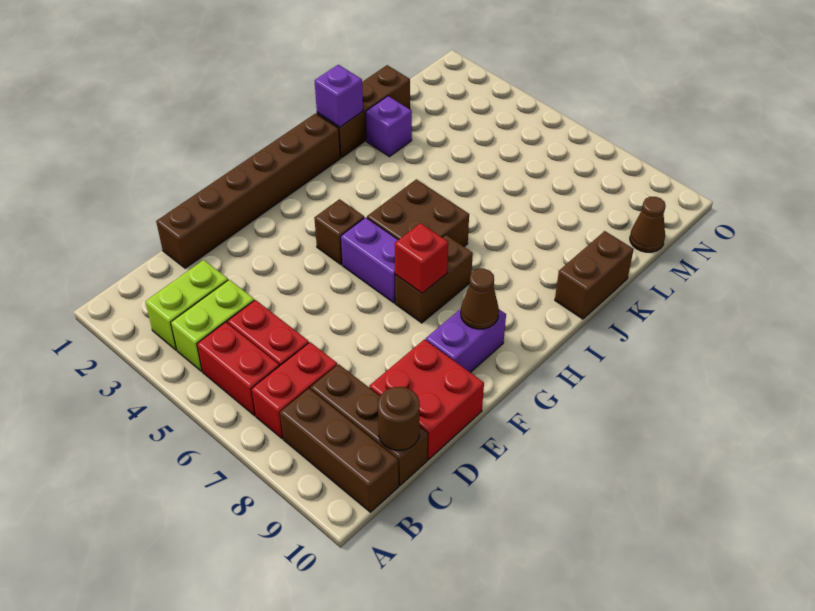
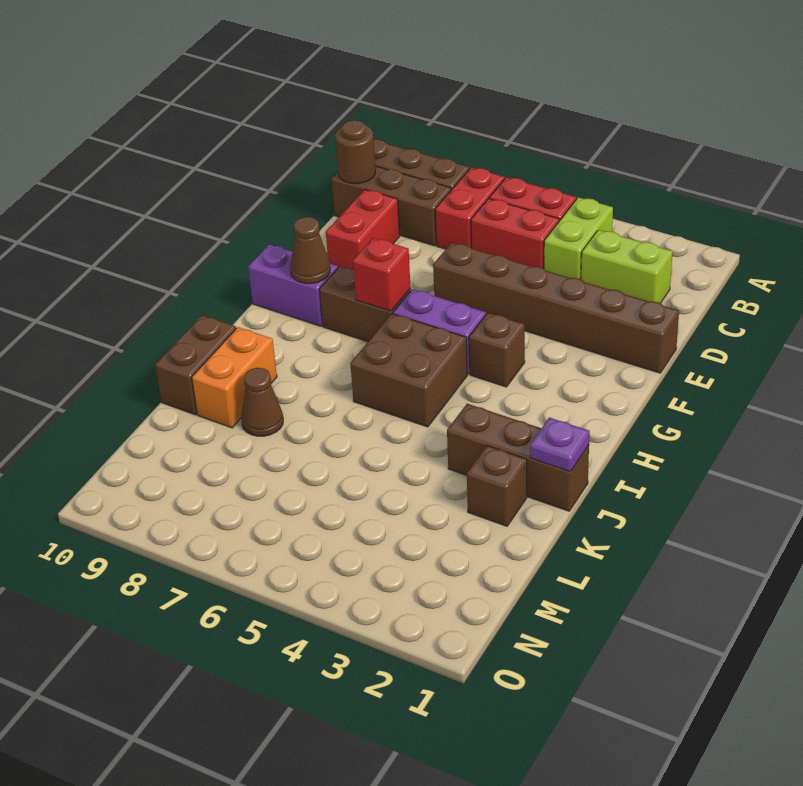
lime brick B3:C3 level 1 -> lime brick C2:C3 level 1
brown brick D1:I1 level 1 -> brown brick E1:E6 level 1
red brick D9:E10 level 1 -> red brick D9:E9 level 1
purple brick F9:G9 level 1 -> purple brick G9:G10 level 1
brown brick G7:H7 level 1 -> brown brick G7:G8 level 1
brown brick J1:L1 level 1 -> brown brick J1:J3 level 1
purple brick J1 level 2 -> purple plate J1 level 2
none -> orange brick J9:K9 level 1
purple brick K2 level 1 -> brown brick K2 level 1
brown cone M10 level 1 -> brown cone K8 level 1

